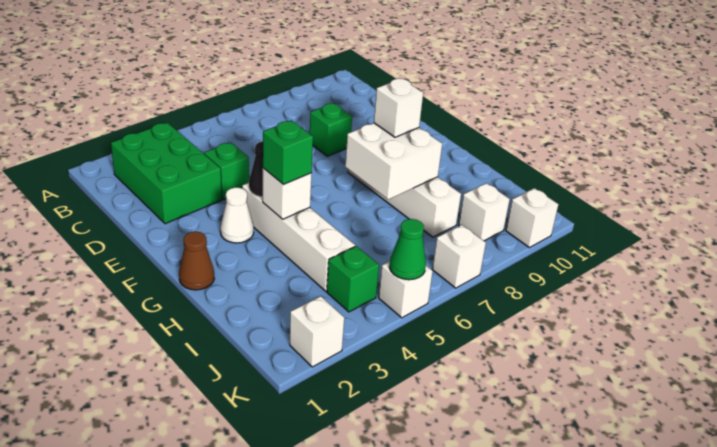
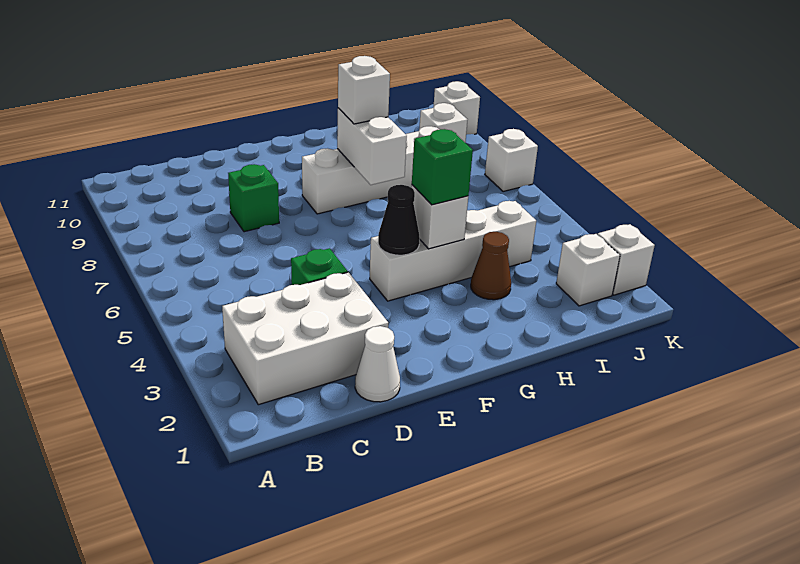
green brick B2:D3 level 1 -> white brick B2:D3 level 1
white cone F3 level 1 -> white cone D1 level 1
brown cone G1 level 1 -> brown cone H3 level 1
white brick G7:H8 level 2 -> white brick G7:G8 level 2
green brick J4 level 1 -> none
white brick K5 level 1 -> white brick J2 level 1
green cone K5 level 2 -> none

